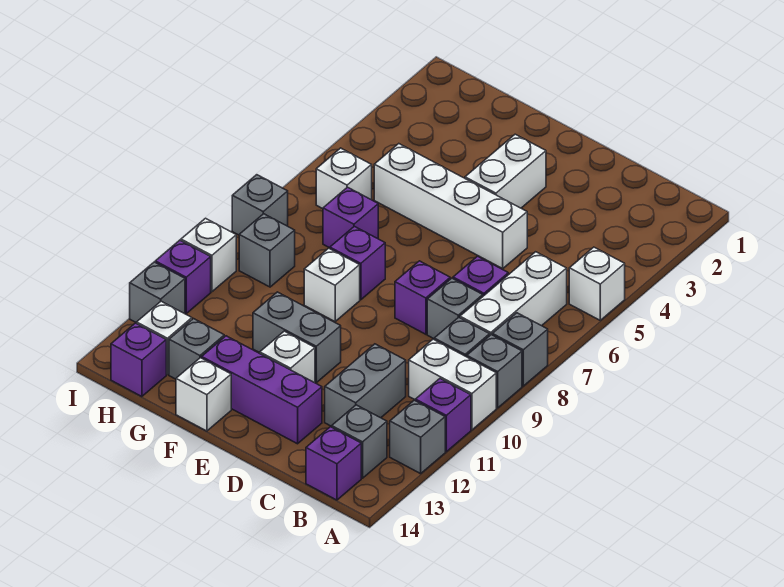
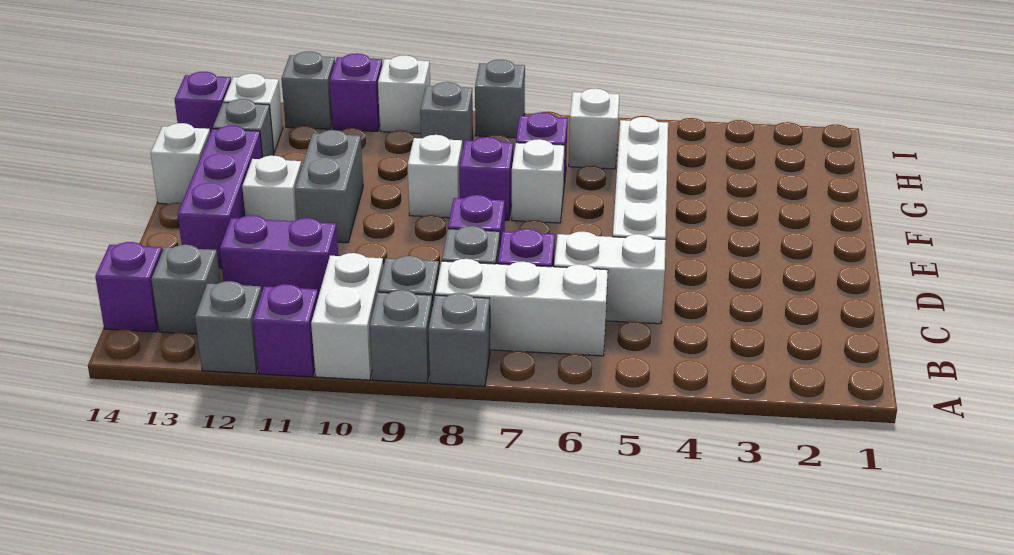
white brick A5 level 1 -> white brick F7 level 1
grey brick C11:C12 level 1 -> purple brick C11:C12 level 1
white brick E3:E4 level 1 -> white brick C5:C6 level 1

